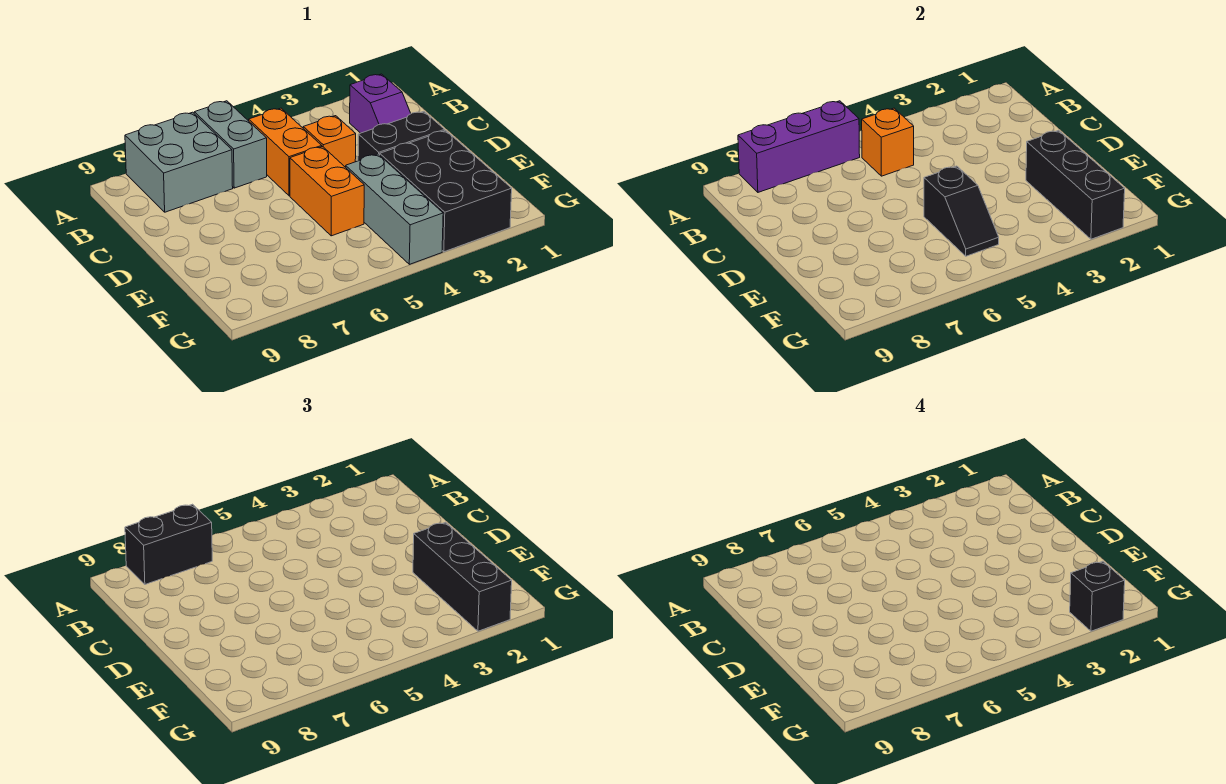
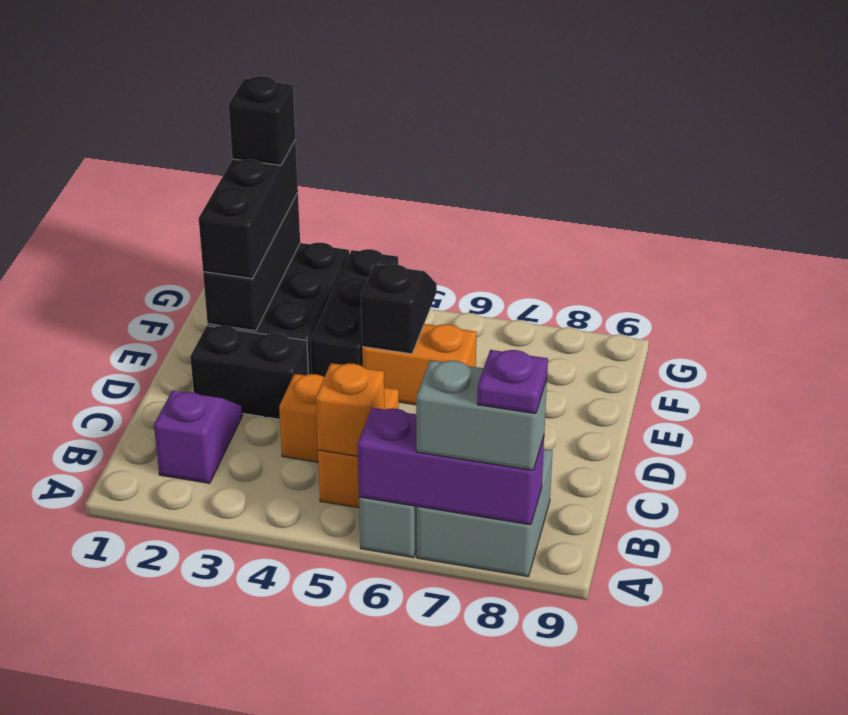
black brick A7:A8 level 3 -> grey brick A7:A8 level 3
none -> purple plate A8 level 4
orange brick D5:E5 level 1 -> orange brick E5:E6 level 1
grey brick E4:G4 level 1 -> black brick E4:G4 level 1

